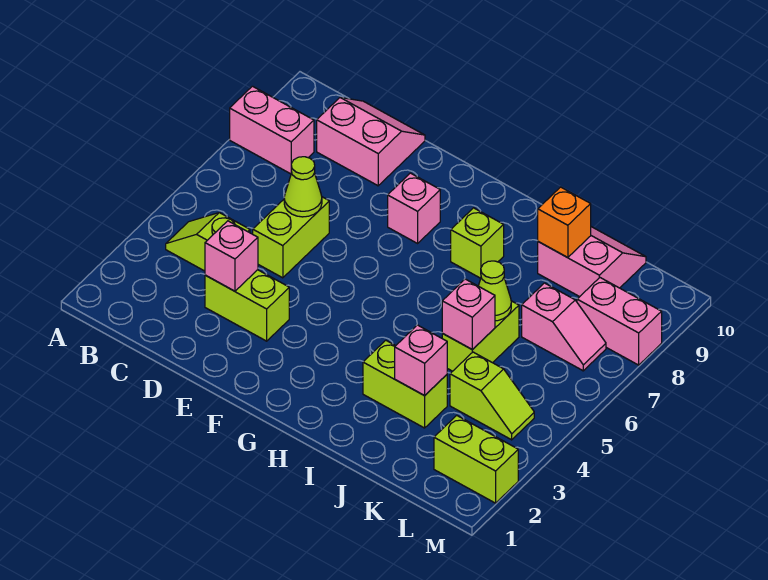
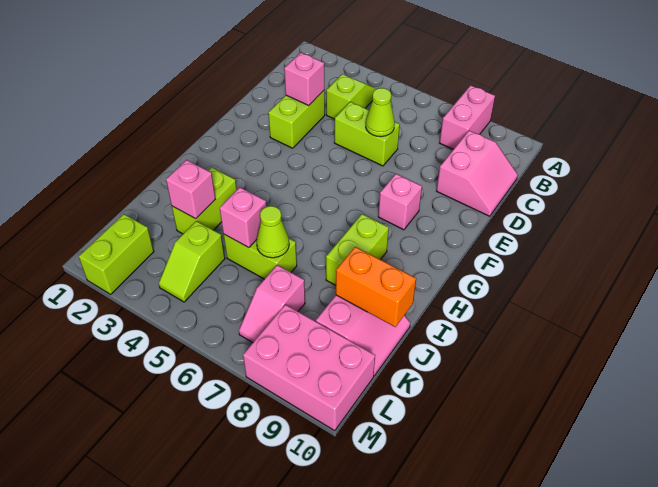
lime brick H8 level 1 -> lime brick H8:I8 level 1
orange brick J9 level 2 -> orange brick J9:J10 level 2
pink brick L8:M8 level 1 -> pink brick L8:M10 level 1

